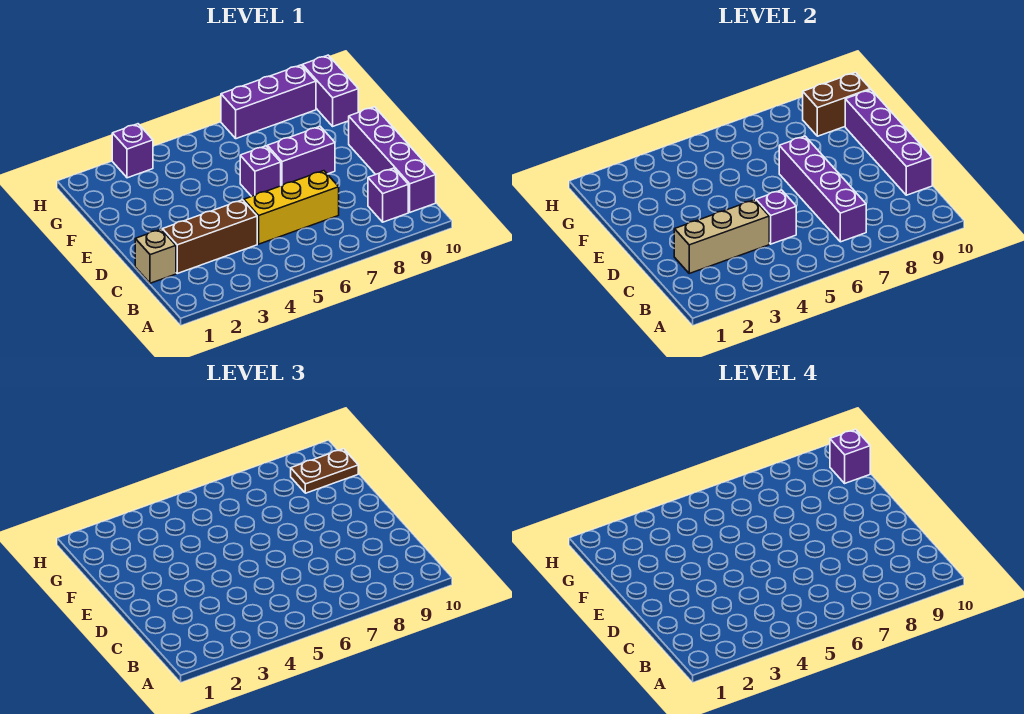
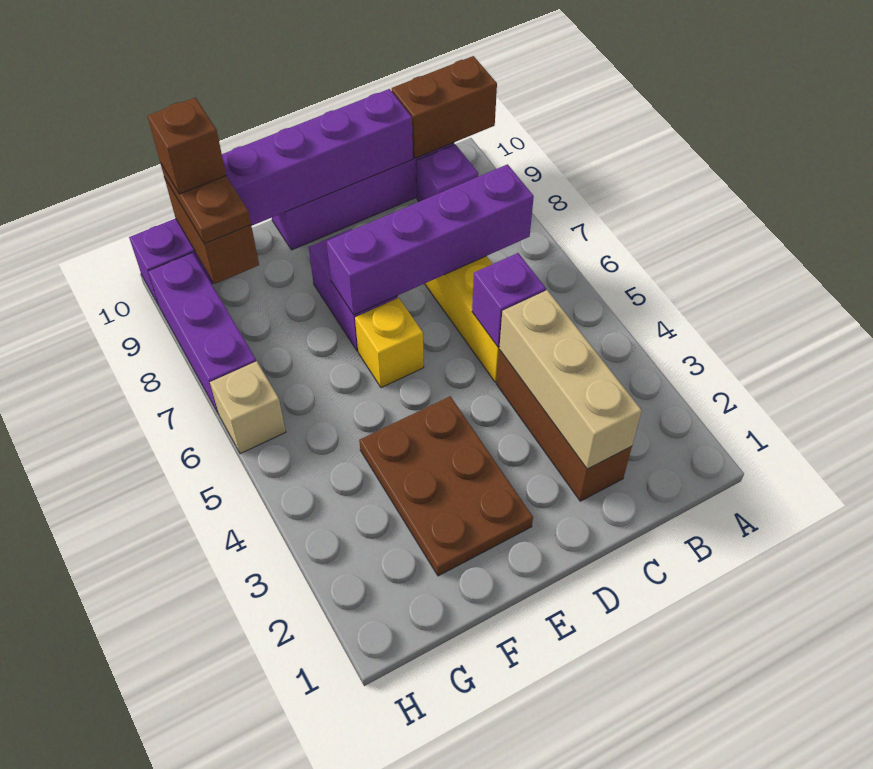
none -> brown brick A10:B10 level 2
tan brick C1 level 1 -> tan brick H6 level 1
none -> brown plate E2:F4 level 1
purple brick E6 level 1 -> yellow brick E6 level 1
purple brick G10 level 4 -> brown brick G10 level 4
purple brick H3 level 1 -> none

